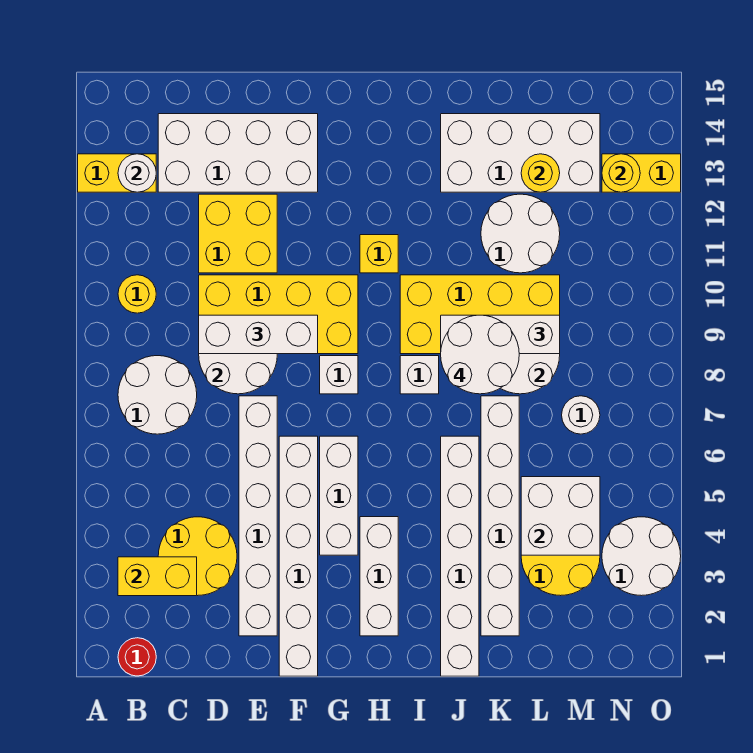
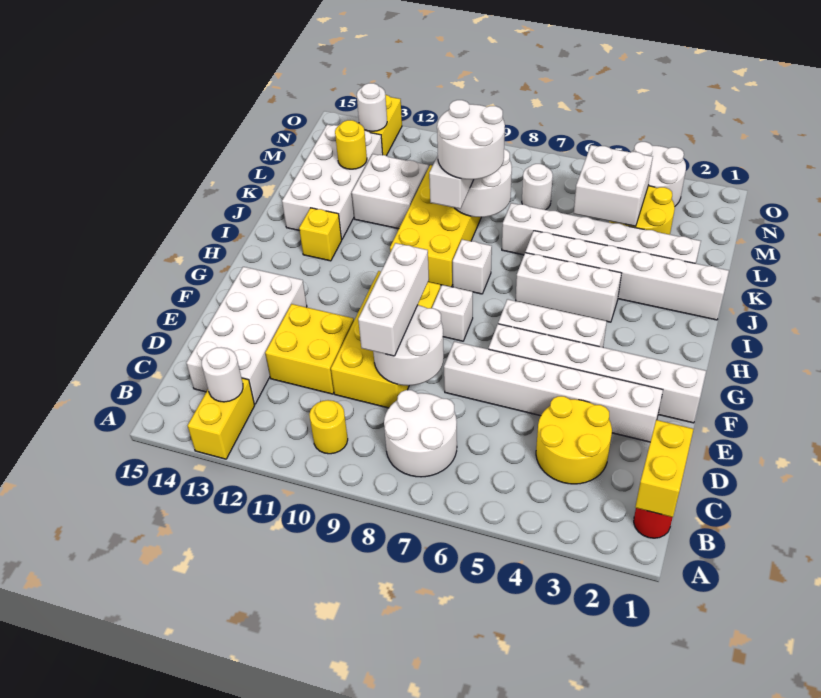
yellow brick B3:C3 level 2 -> yellow brick B1:C1 level 2
white brick H2:H4 level 1 -> white brick I4:I6 level 1
yellow brick H11 level 1 -> yellow brick I13 level 1
white round brick K11:L12 level 1 -> white brick K11:L12 level 1
yellow round brick N13 level 2 -> white round brick N13 level 2

